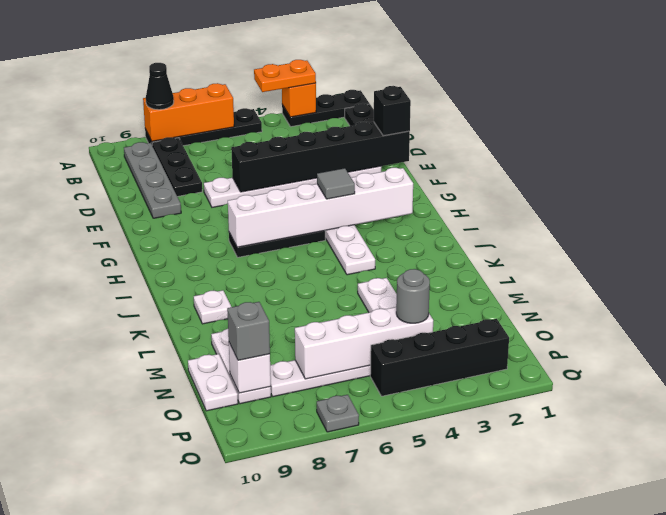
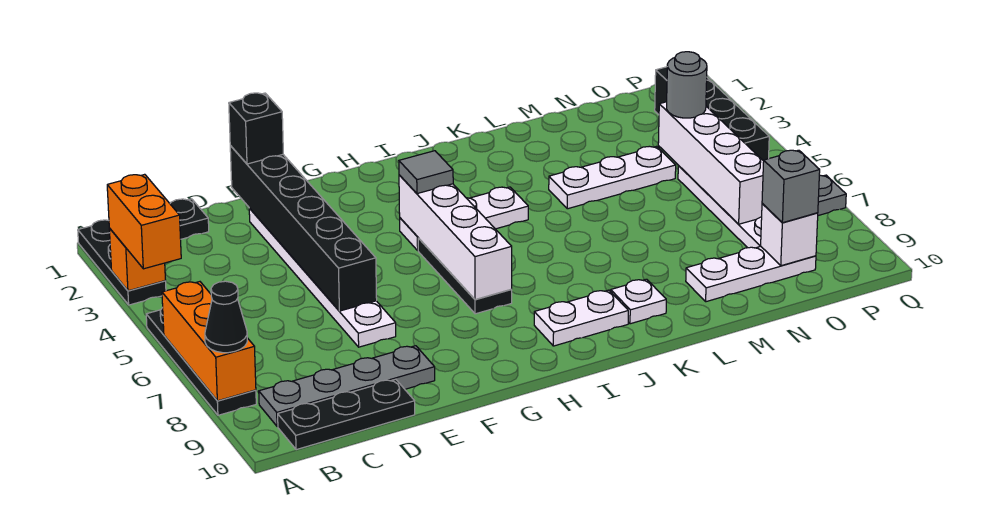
orange plate A3:A4 level 3 -> orange brick A3:A4 level 3
black plate B8:D8 level 1 -> black plate B10:D10 level 1
white brick H2:H7 level 2 -> white brick H4:H7 level 2
white plate N10:O10 level 1 -> white plate I9:J9 level 1

